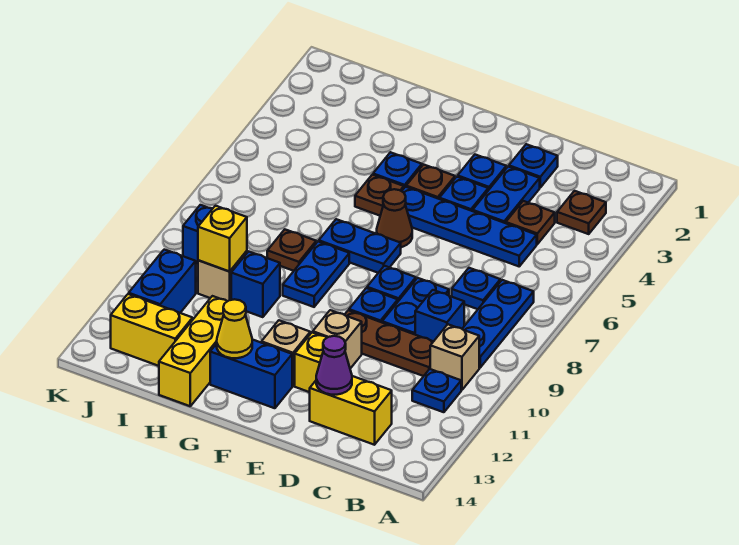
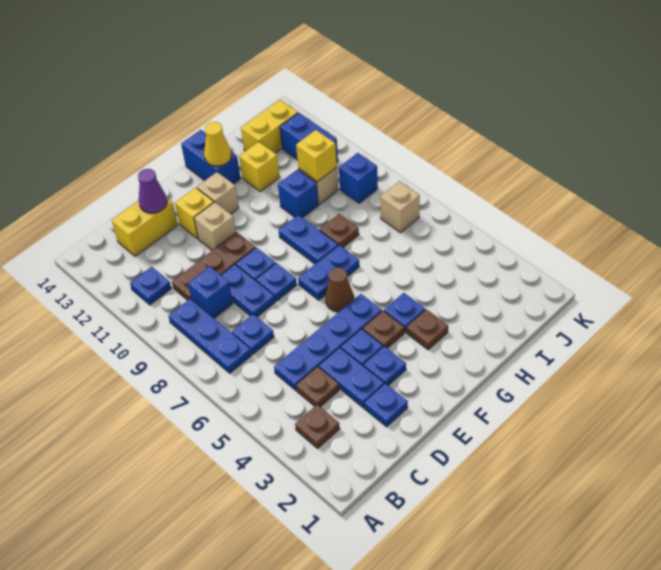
tan brick B10 level 1 -> tan brick J7 level 1
blue brick F13:G13 level 1 -> blue brick G13:G14 level 1
brown plate G5 level 1 -> brown plate G3 level 1
yellow brick H12:H14 level 1 -> yellow brick H12 level 1

